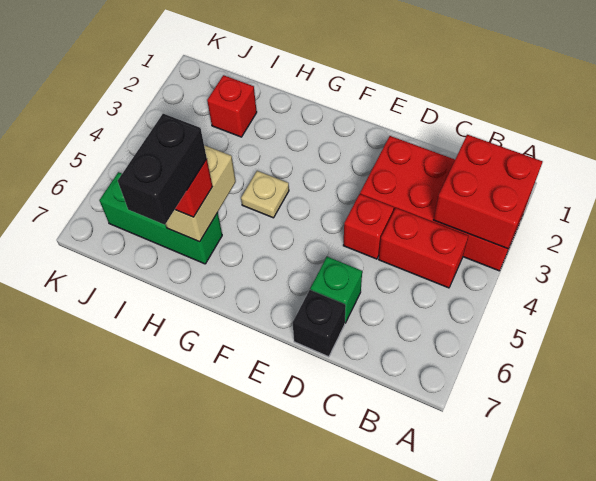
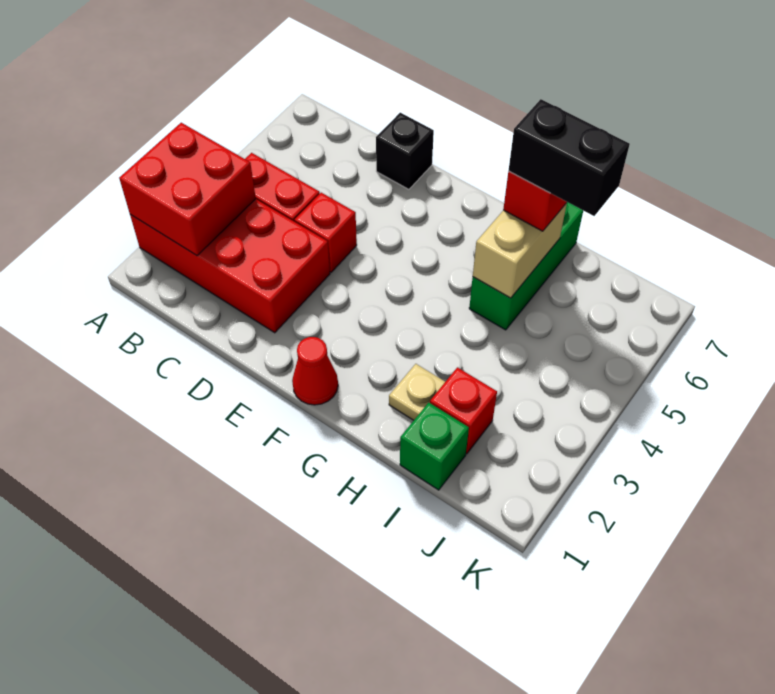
green brick D6 level 1 -> green brick I1 level 1
none -> red cone F1 level 1
tan plate G4 level 1 -> tan plate H2 level 1
green brick H6:J6 level 1 -> green brick H5:H7 level 1
black brick H6:H7 level 4 -> black brick H6:I6 level 4

